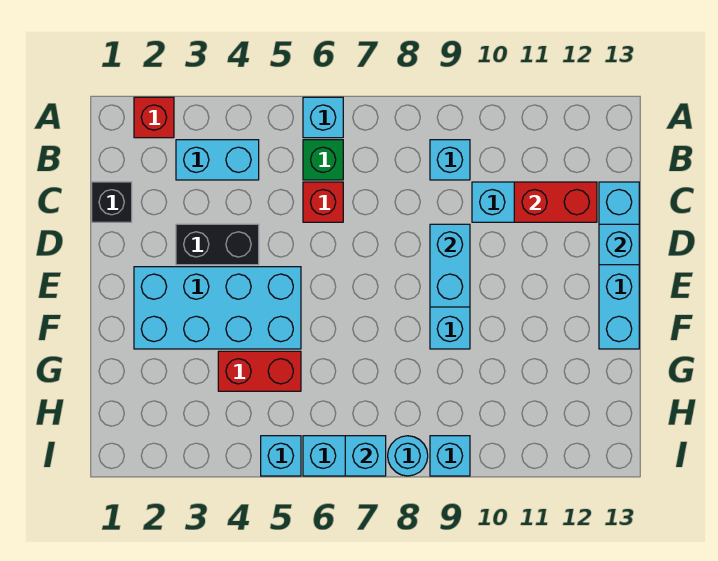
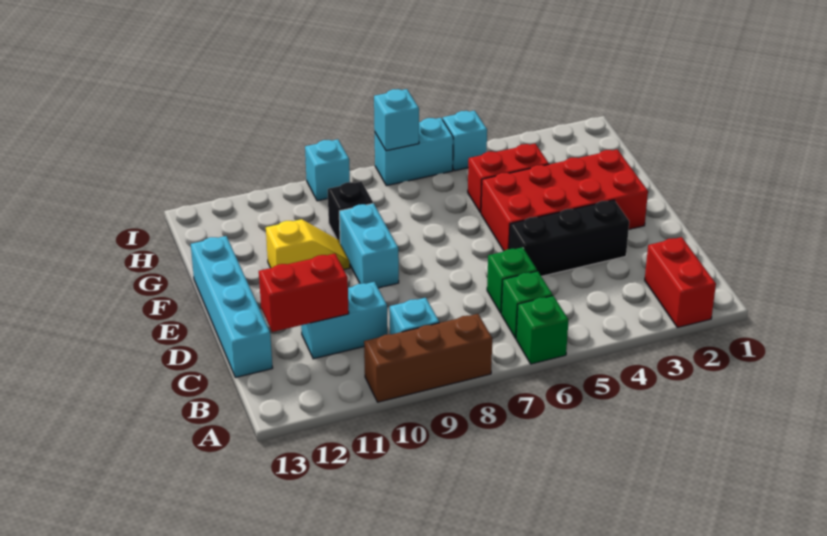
red brick A2 level 1 -> red brick A2:B2 level 1
cyan brick A6 level 1 -> green brick A6 level 1
none -> brown brick A8:A10 level 1
cyan brick B3:B4 level 1 -> none
black brick C1 level 1 -> black brick G9 level 1
red brick C6 level 1 -> green brick C6 level 1
black brick D3:D4 level 1 -> black brick D3:D5 level 1
cyan brick D9:E9 level 2 -> none
cyan brick D13 level 2 -> none
cyan brick E2:F5 level 1 -> red brick E2:F5 level 1
none -> yellow slope F10:F11 level 1 top 11
cyan round brick I8 level 1 -> none

